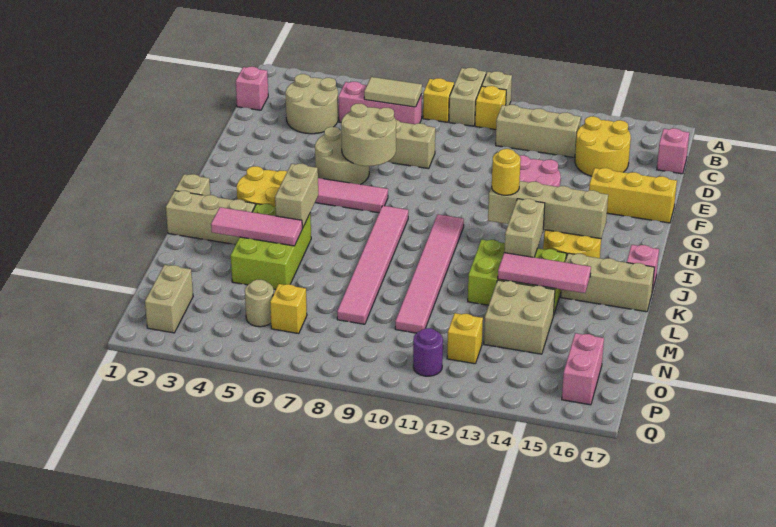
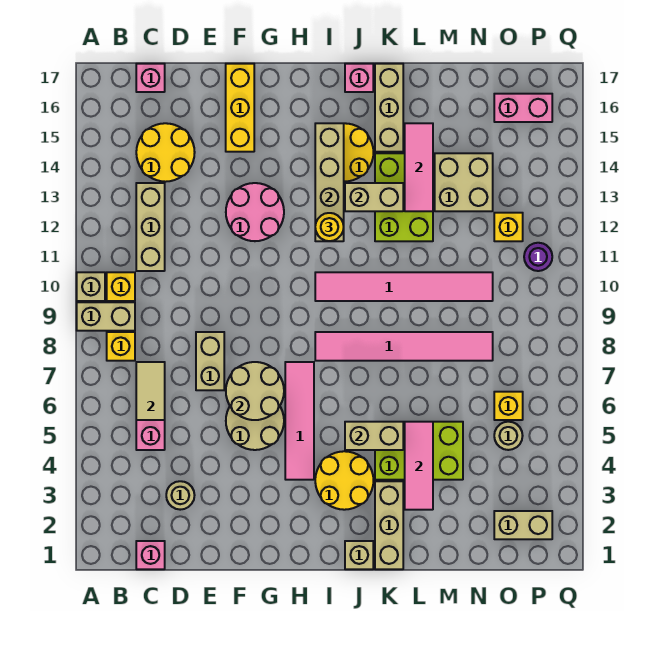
tan round brick C3:D4 level 1 -> tan round brick D3 level 1

